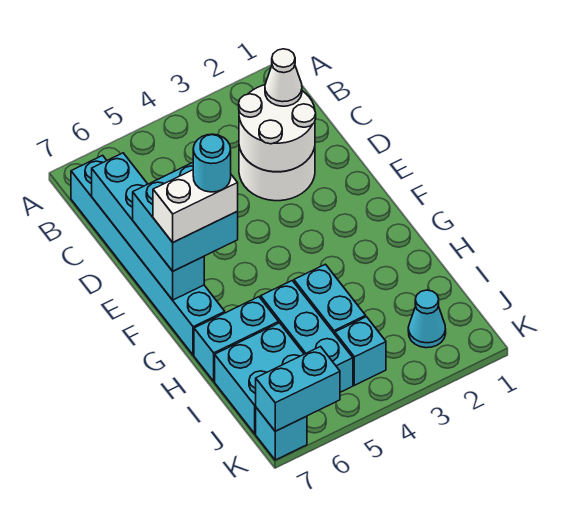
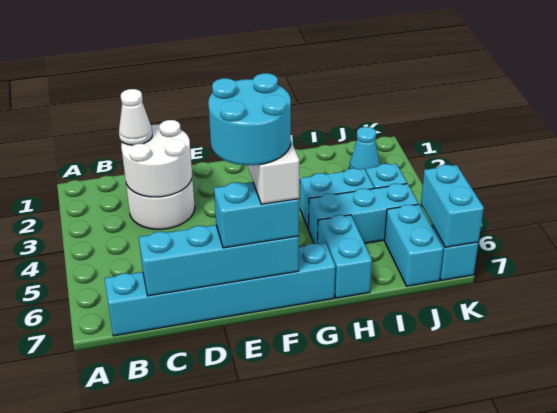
cyan brick E6:F7 level 3 -> cyan brick E7:F7 level 3
cyan round brick F6 level 5 -> cyan round brick E6:F7 level 5
cyan brick I6:J7 level 1 -> cyan brick J6:J7 level 1

